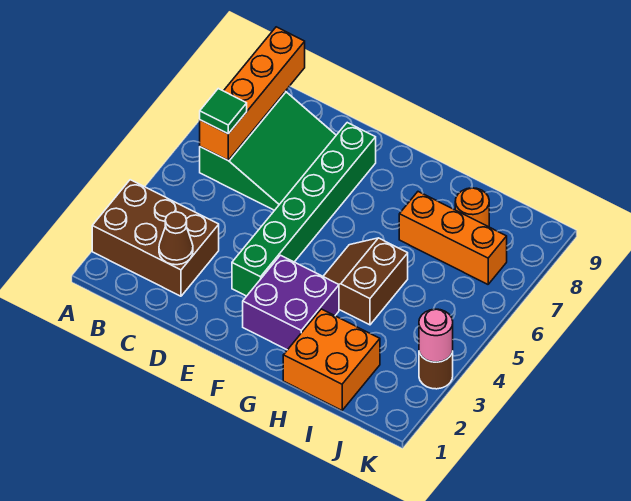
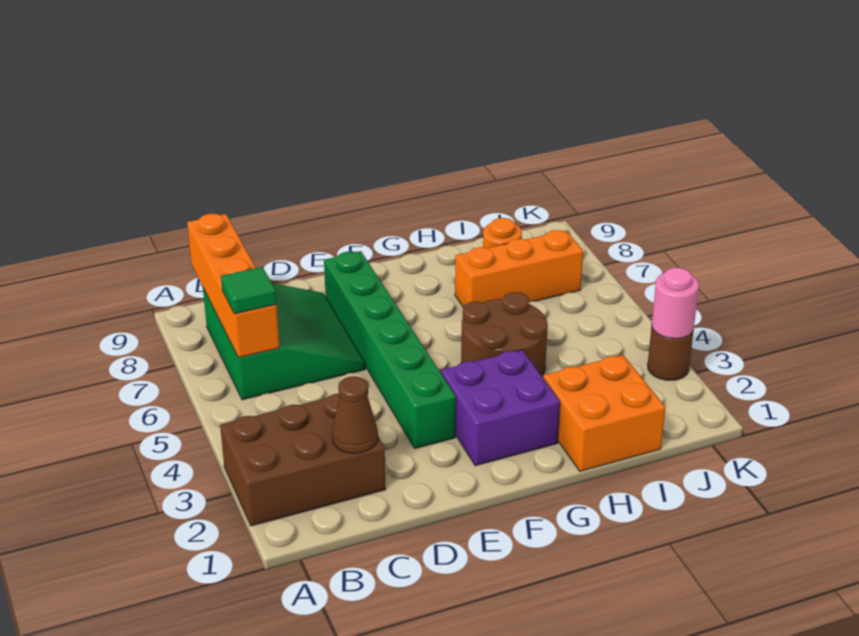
brown slope G4:H5 level 1 top H -> brown round brick G4:H5 level 1

